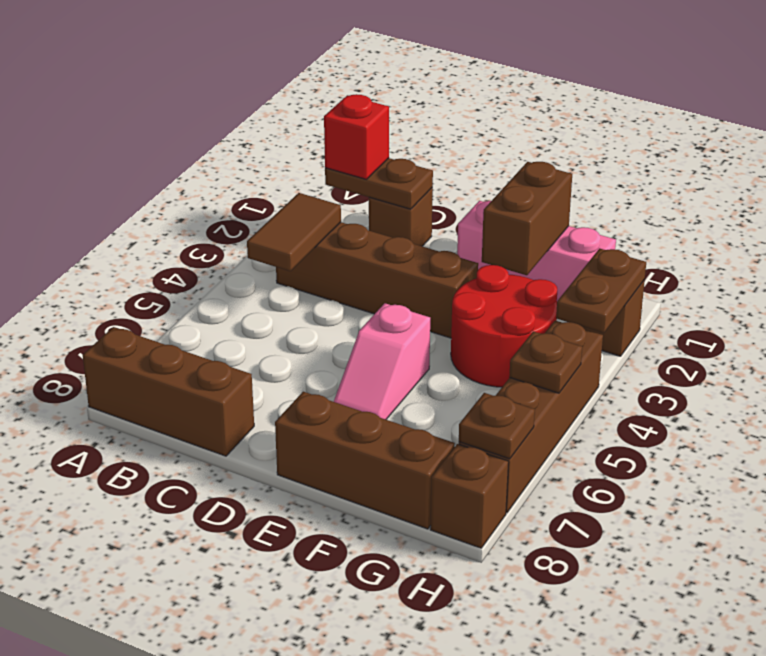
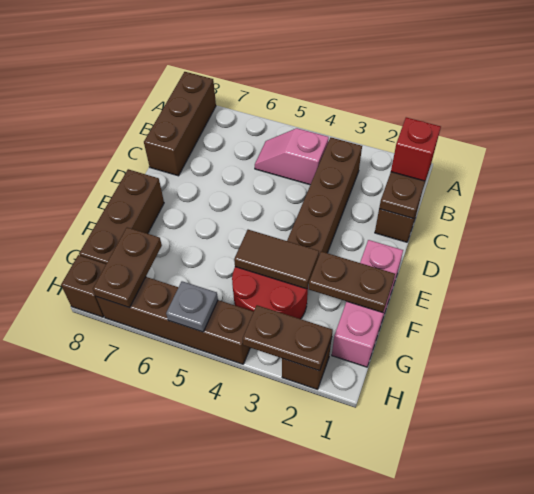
brown tile B3:B4 level 2 -> brown tile F3:F4 level 2
pink slope E5:E6 level 1 top 5 -> pink slope B4:B5 level 1 top 4
brown brick F1:F2 level 2 -> brown plate F1:F2 level 2
brown plate H5 level 2 -> grey plate H5 level 2
brown plate H7 level 2 -> brown plate G7:H7 level 2

